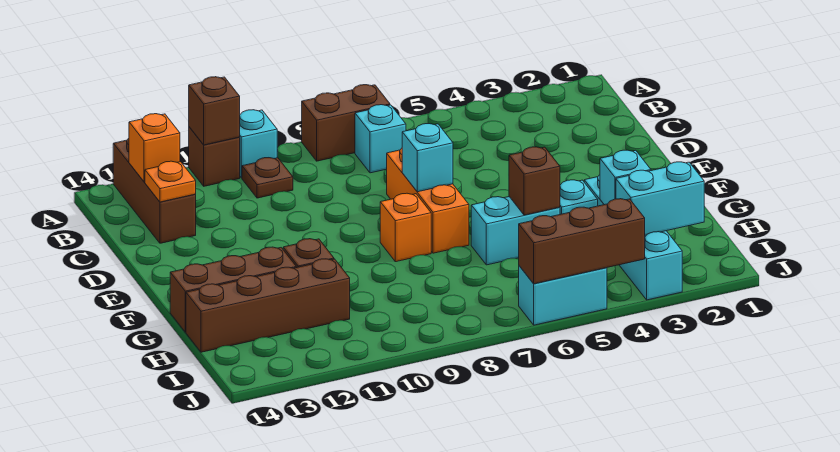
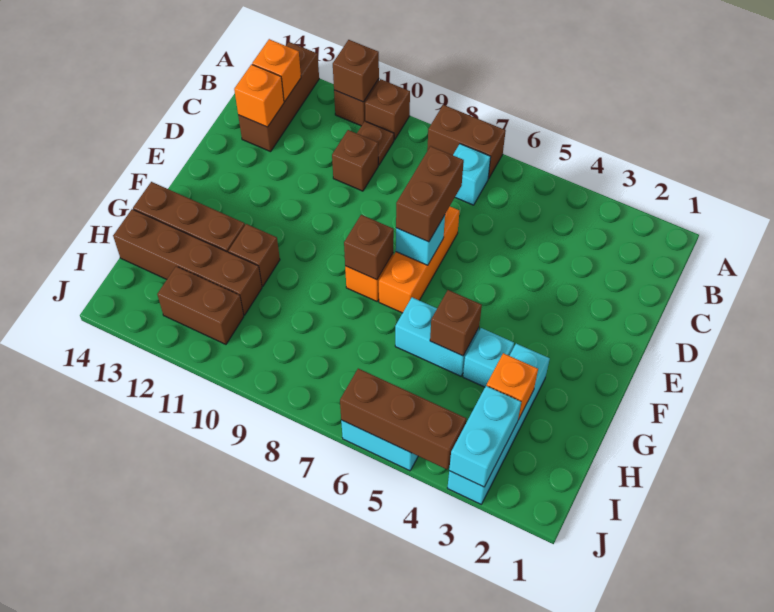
cyan brick A10 level 1 -> brown brick A10 level 1
none -> brown brick C10 level 1
orange plate C13 level 2 -> orange brick C13 level 2
none -> brown brick D7:E7 level 3
none -> brown brick F8 level 2
cyan brick H3 level 2 -> orange brick H3 level 2
cyan brick I2:I3 level 2 -> cyan brick I3:J3 level 2
none -> brown brick I11:I12 level 1

